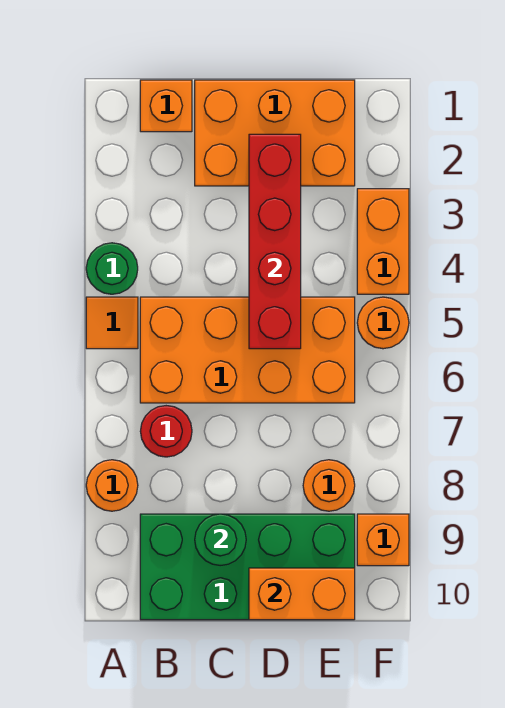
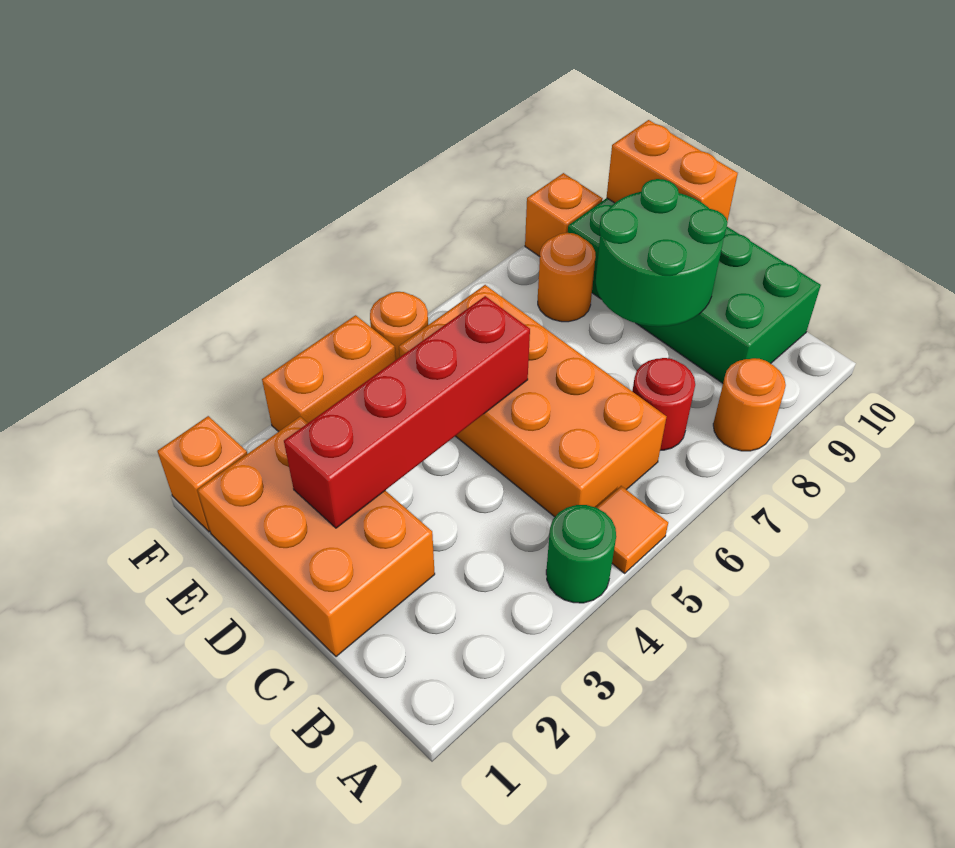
orange brick B1 level 1 -> orange brick F1 level 1
green round brick C9 level 2 -> green round brick C8:D9 level 2

